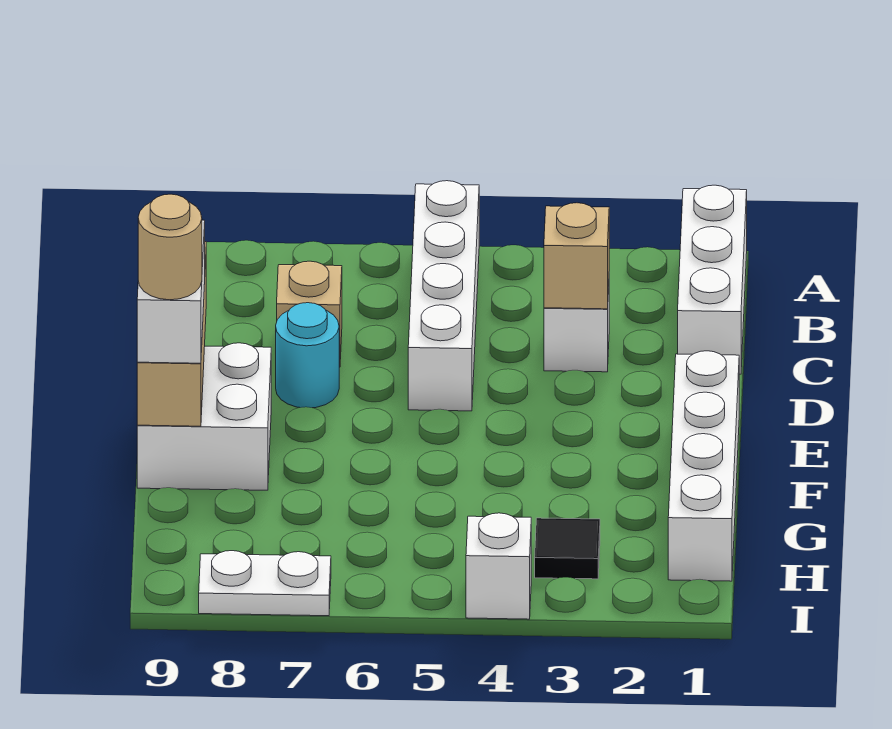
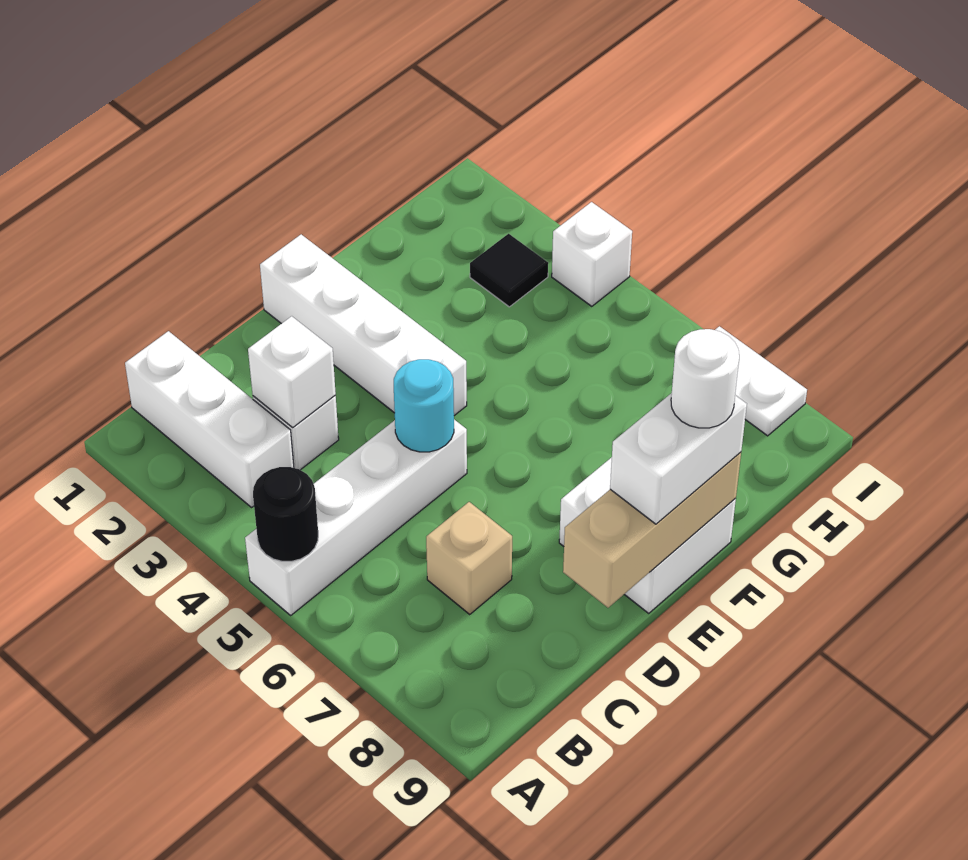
white brick A1:C1 level 1 -> white brick B1:B3 level 1
none -> black round brick A5 level 2
tan brick C3 level 2 -> white brick C3 level 2
cyan round brick D7 level 1 -> cyan round brick D5 level 2
white brick E1:H1 level 1 -> white brick E1:E4 level 1
tan round brick F9 level 4 -> white round brick F9 level 4

